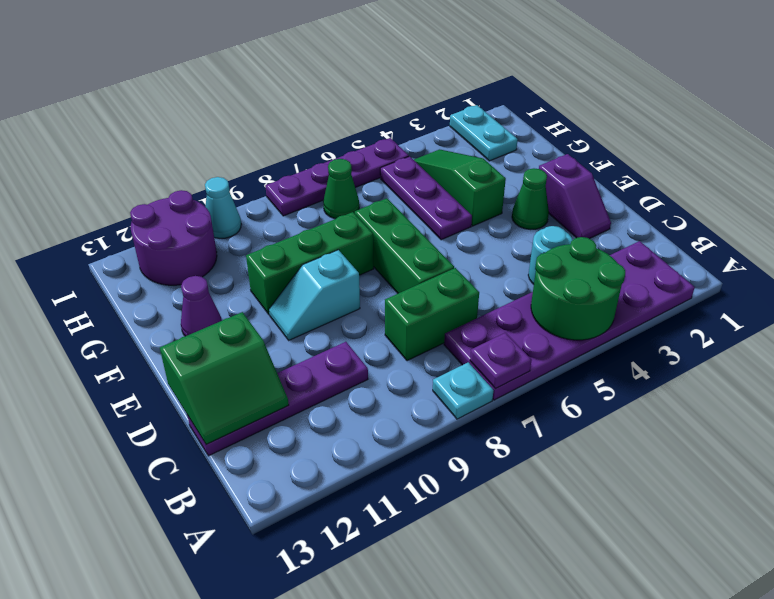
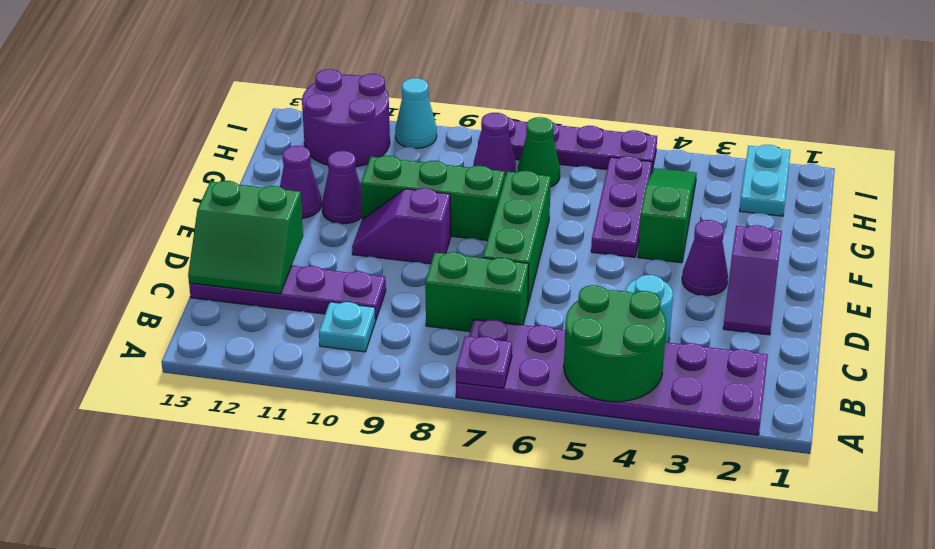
cyan plate A8 level 1 -> cyan plate B10 level 1
green cone E3 level 1 -> purple cone E3 level 1
cyan slope E9:E10 level 1 top 9 -> purple slope E9:E10 level 1 top 9
none -> purple cone F11 level 1
none -> purple cone H8 level 1

